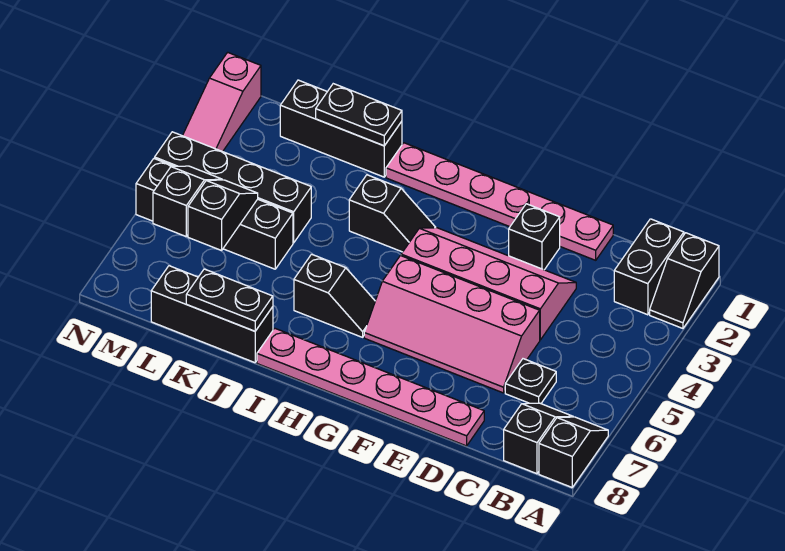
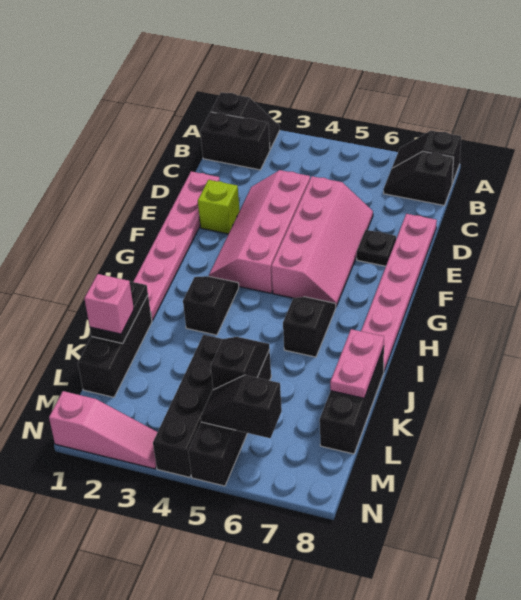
black plate C6 level 1 -> black plate E7 level 1
black brick E2 level 1 -> lime brick E2 level 1
black plate J8:K8 level 2 -> pink plate J8:K8 level 2
none -> pink brick K1 level 3
black slope L5:L6 level 2 top 6 -> black slope K5:L5 level 2 top L

